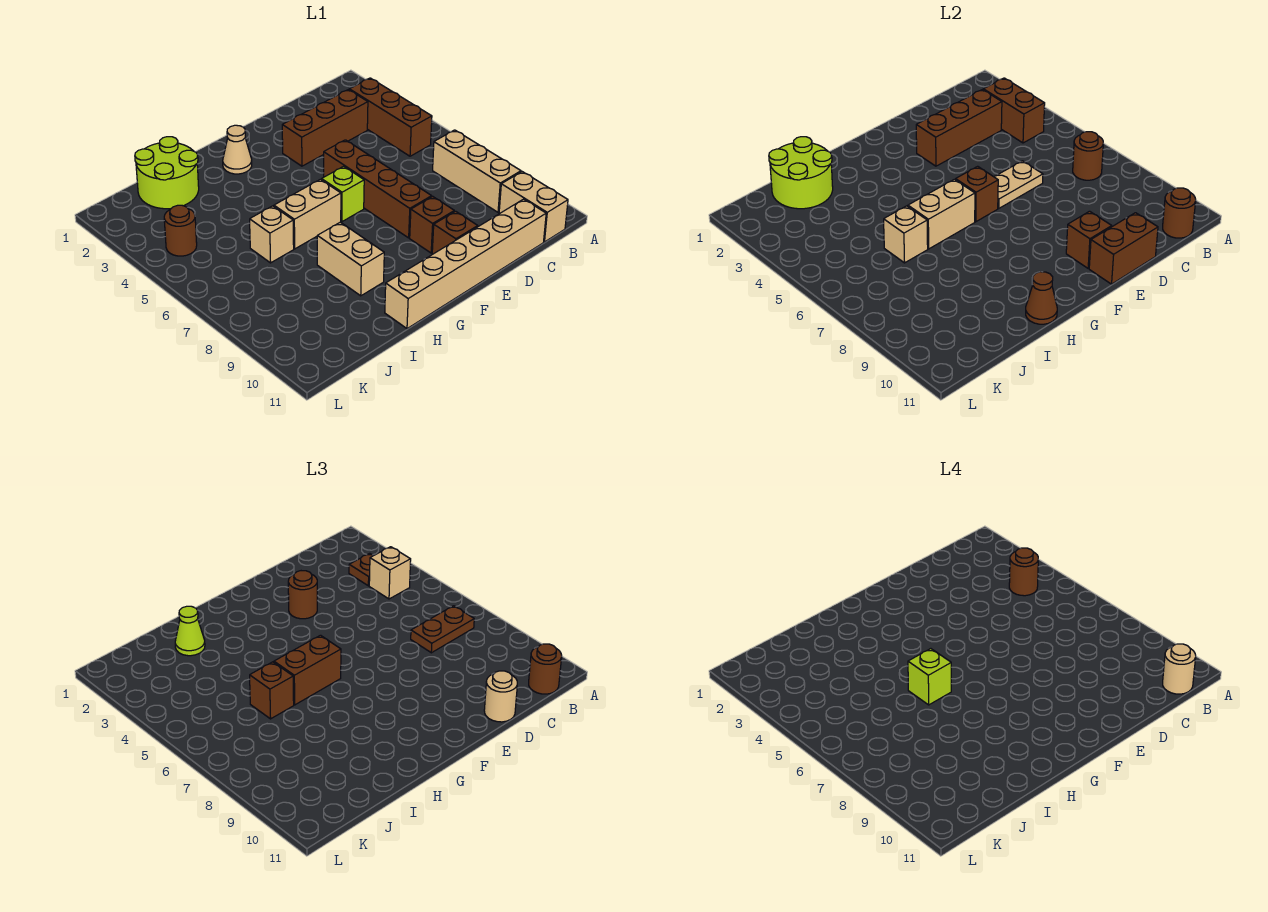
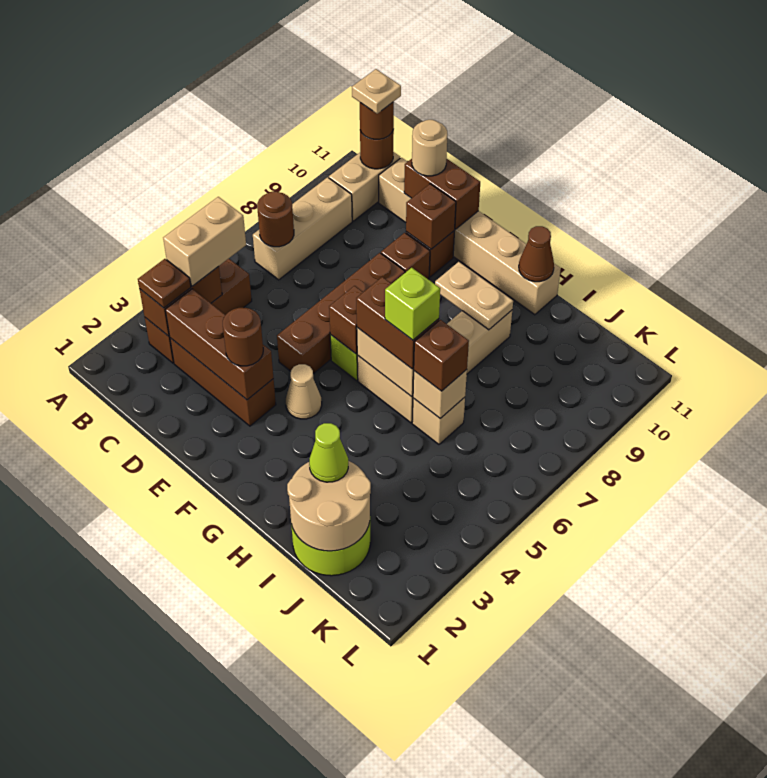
tan brick B4 level 3 -> tan brick B4:B5 level 3
brown round brick B4 level 4 -> none
brown plate B7:C7 level 3 -> none
tan round brick B11 level 4 -> tan plate B11 level 4
tan plate D6:E6 level 2 -> tan plate G9:H9 level 2
tan cone G2 level 1 -> tan cone F4 level 1
lime round brick I1:J2 level 2 -> tan round brick I1:J2 level 2
brown round brick K4 level 1 -> none

